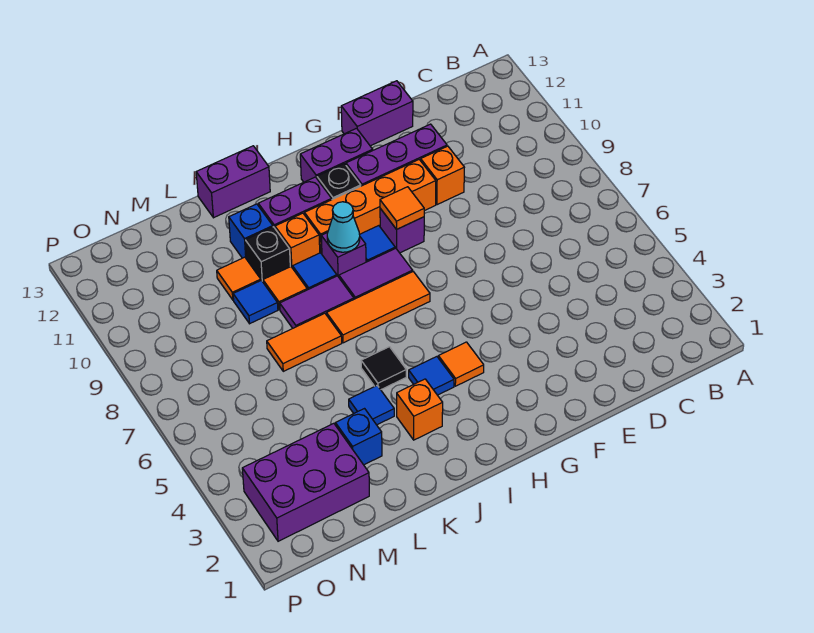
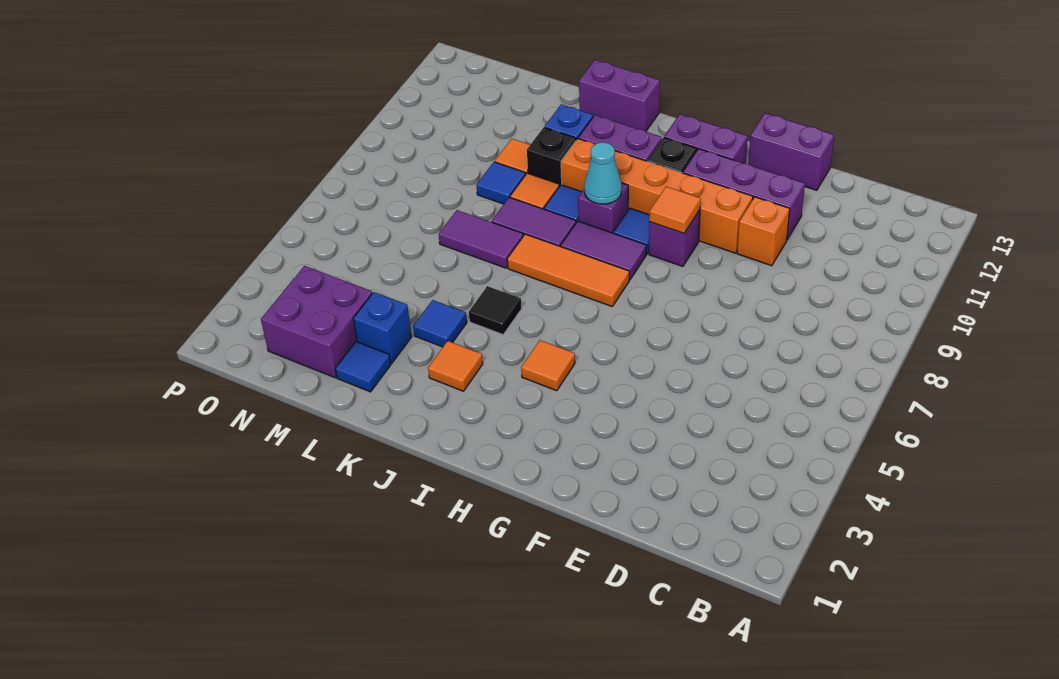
blue tile I4 level 1 -> blue tile L2 level 1
orange brick J3 level 1 -> orange tile J3 level 1
orange tile K7:L7 level 1 -> purple tile K7:L7 level 1
purple brick M2:O3 level 1 -> purple brick M2:N3 level 1

